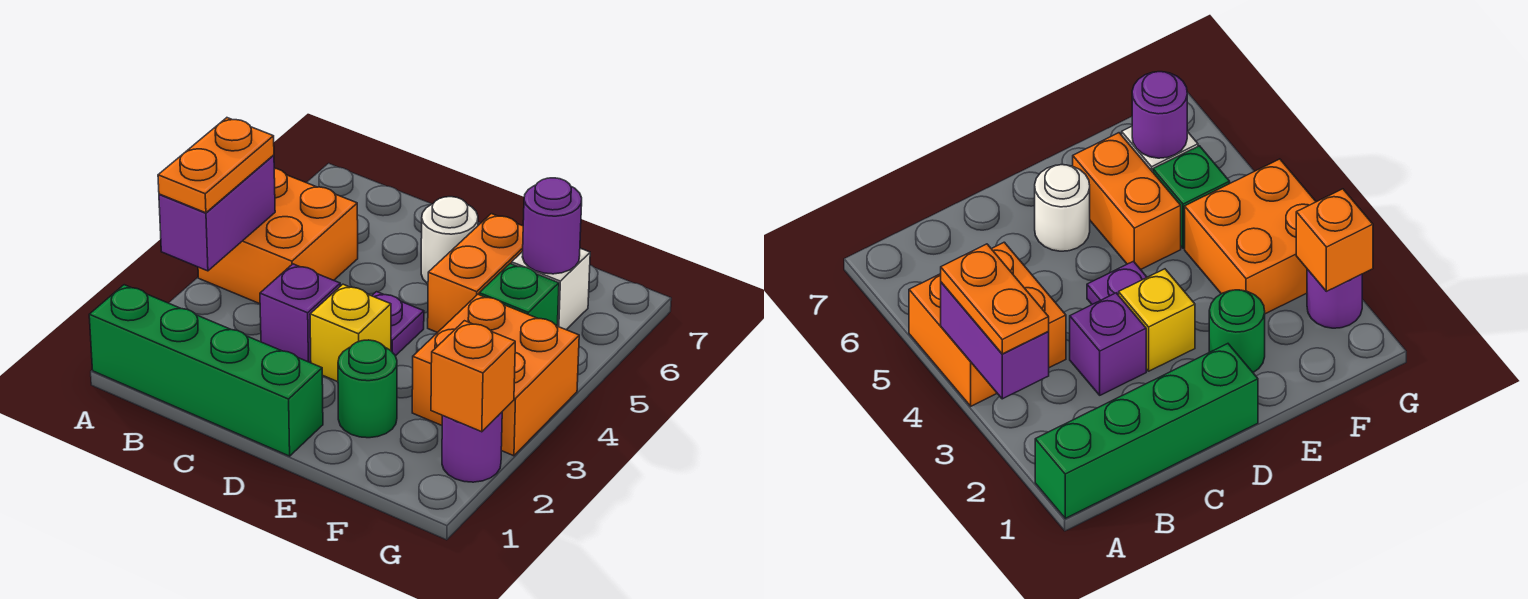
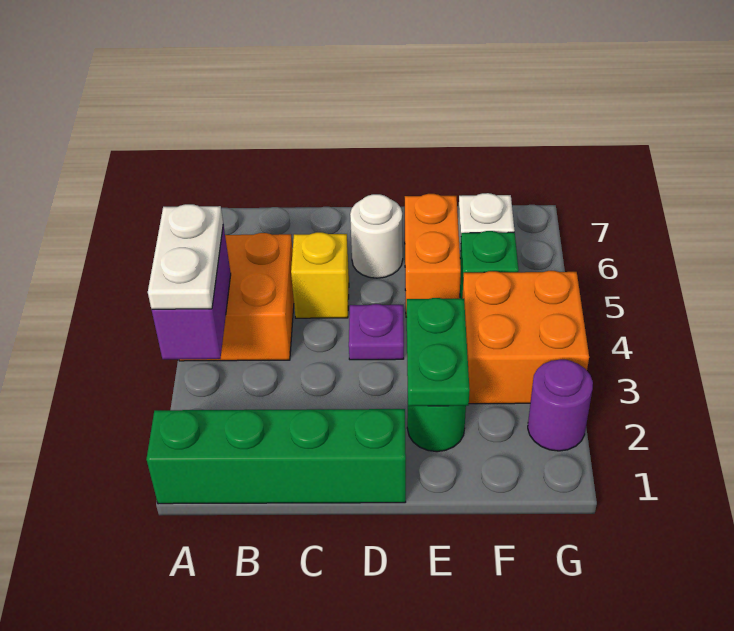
orange plate A3:A4 level 3 -> white plate A3:A4 level 3
purple brick C3 level 1 -> none
yellow brick D3 level 1 -> yellow brick C5 level 1
none -> green plate E2:E3 level 2
purple round brick F6 level 2 -> none
orange brick G2 level 2 -> none

